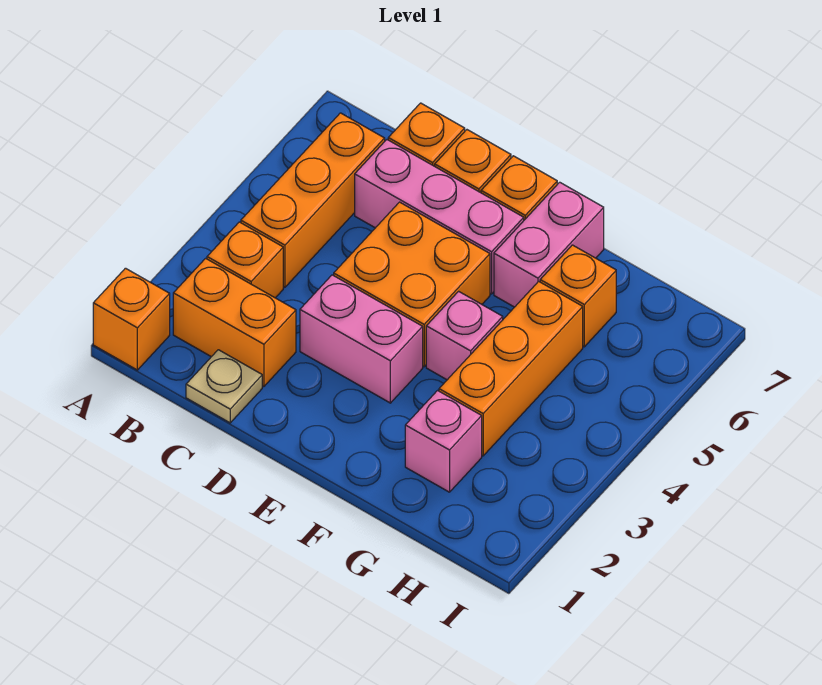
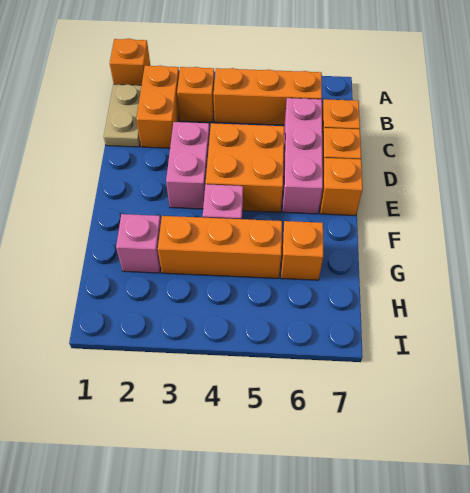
tan plate C1 level 1 -> tan plate B1:C1 level 1
pink brick F6:F7 level 1 -> none

